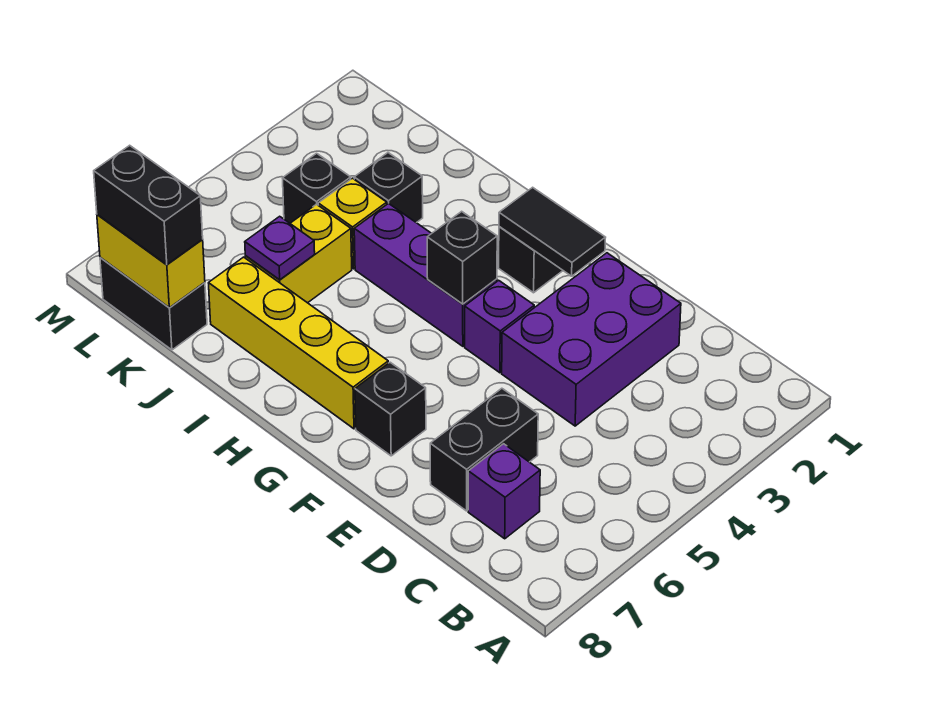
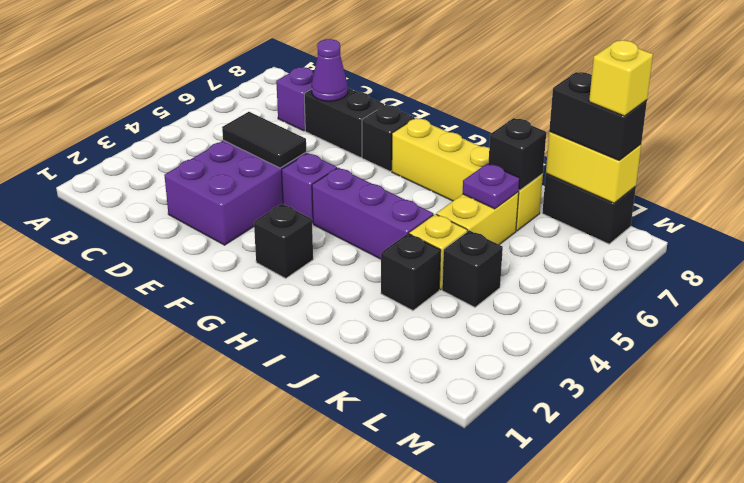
black brick D6:D7 level 1 -> black brick D7:E7 level 1
none -> purple cone D7 level 2
black tile F2:G2 level 2 -> black tile D4:E4 level 2
black brick G4 level 2 -> black brick J7 level 2
none -> yellow brick L8 level 4

